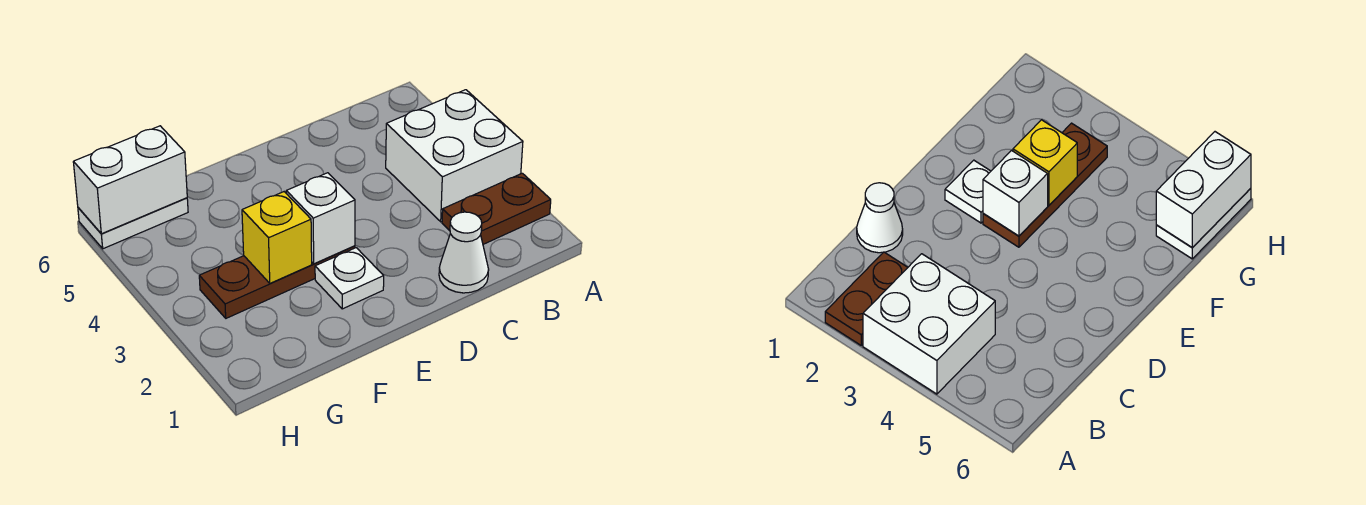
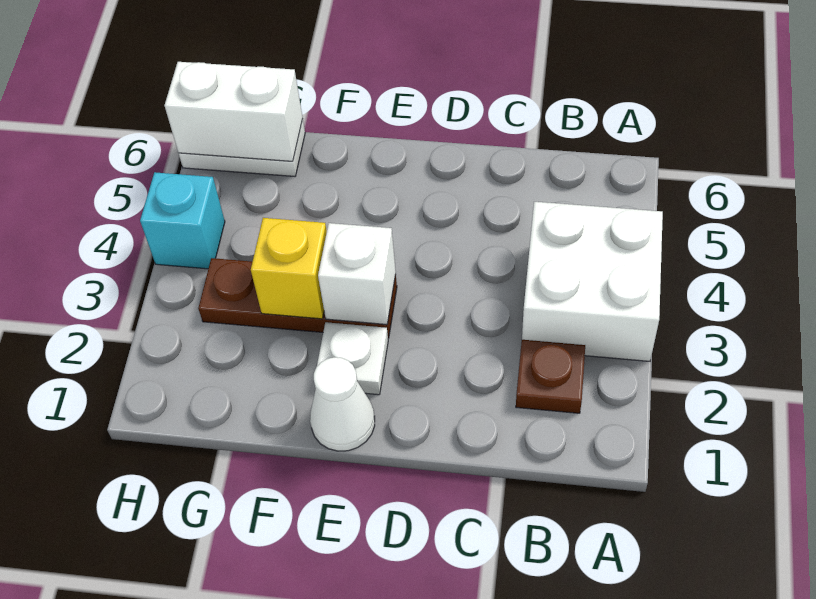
brown plate A2:B2 level 1 -> brown plate B2 level 1
white cone C1 level 1 -> white cone E1 level 1
none -> cyan brick H4 level 1

